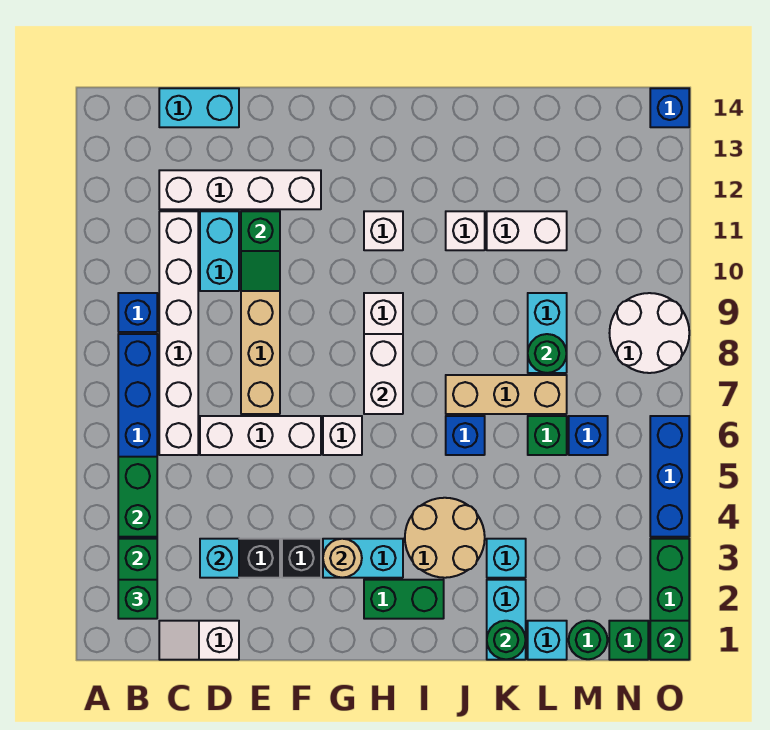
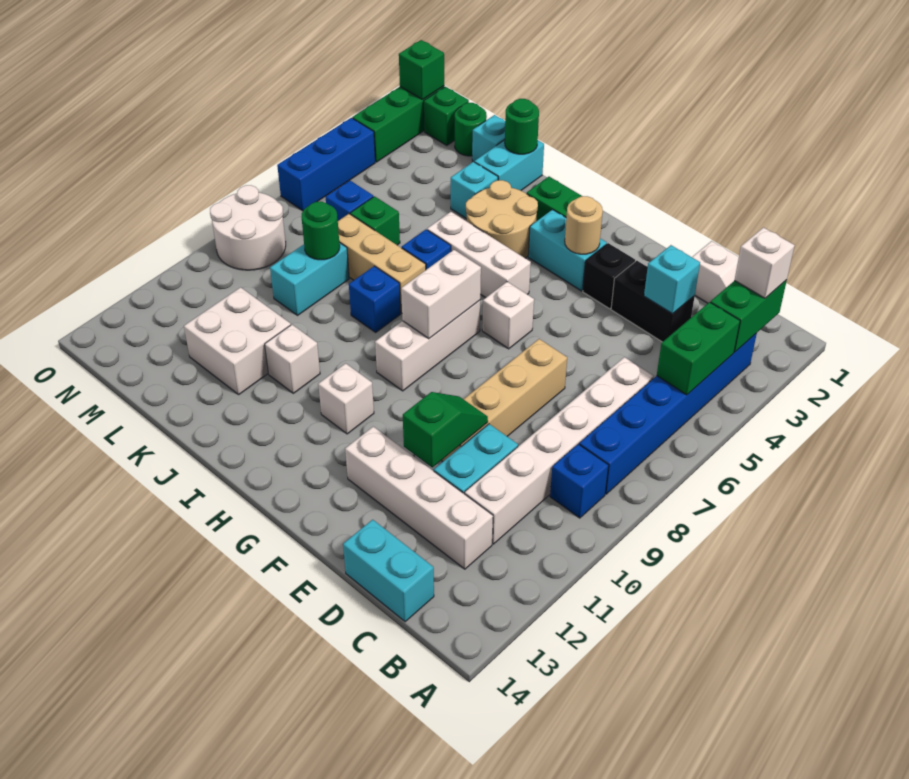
green brick B2 level 3 -> white brick B2 level 3
white brick D6:F6 level 1 -> white brick H5:J5 level 1
white brick K11:L11 level 1 -> white brick K11:L12 level 1
blue brick O14 level 1 -> blue brick J8 level 1

